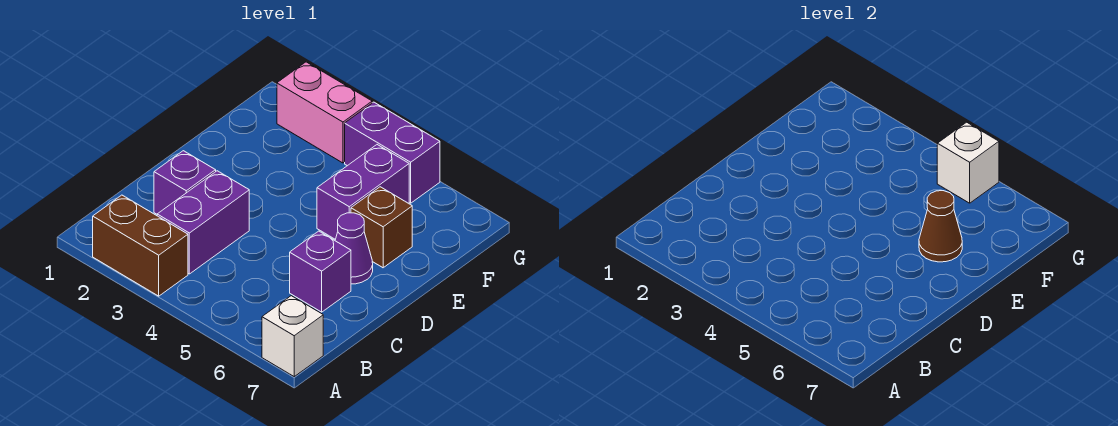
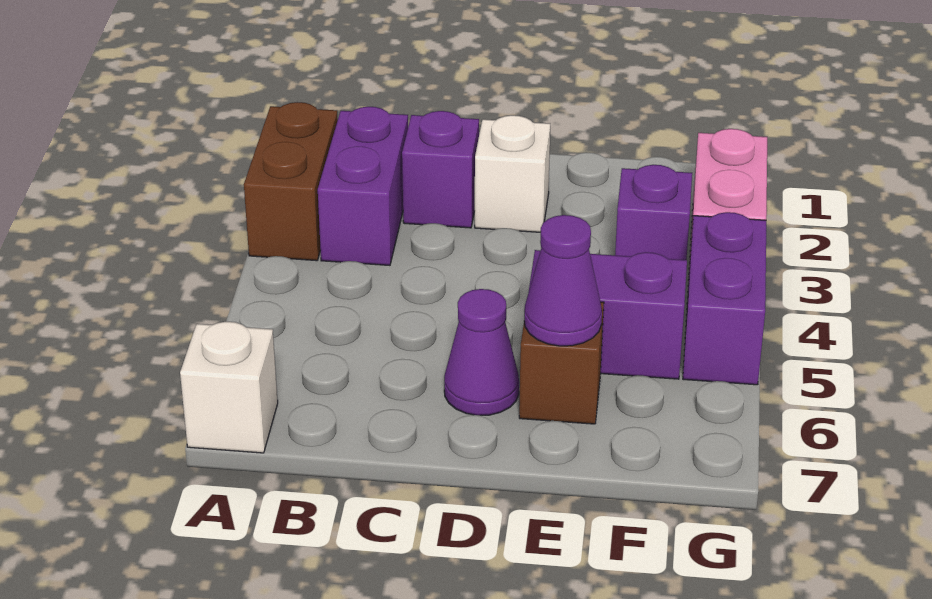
purple brick B3:C3 level 1 -> purple brick B2:B3 level 1
purple brick C6 level 1 -> purple brick F3 level 1
brown cone E6 level 2 -> purple cone E6 level 2
white brick G5 level 2 -> white brick D2 level 1

